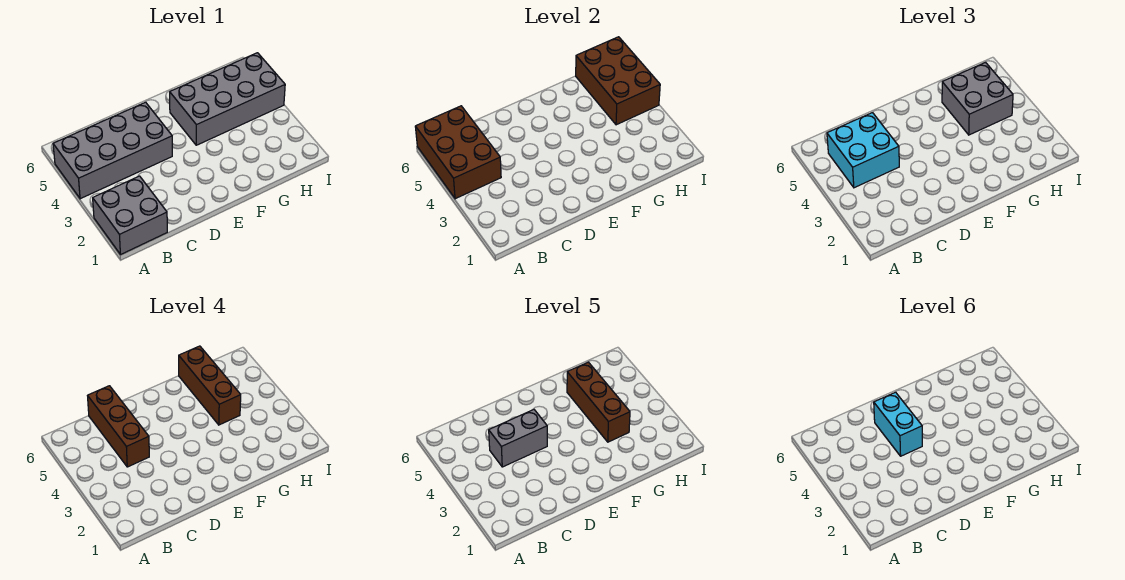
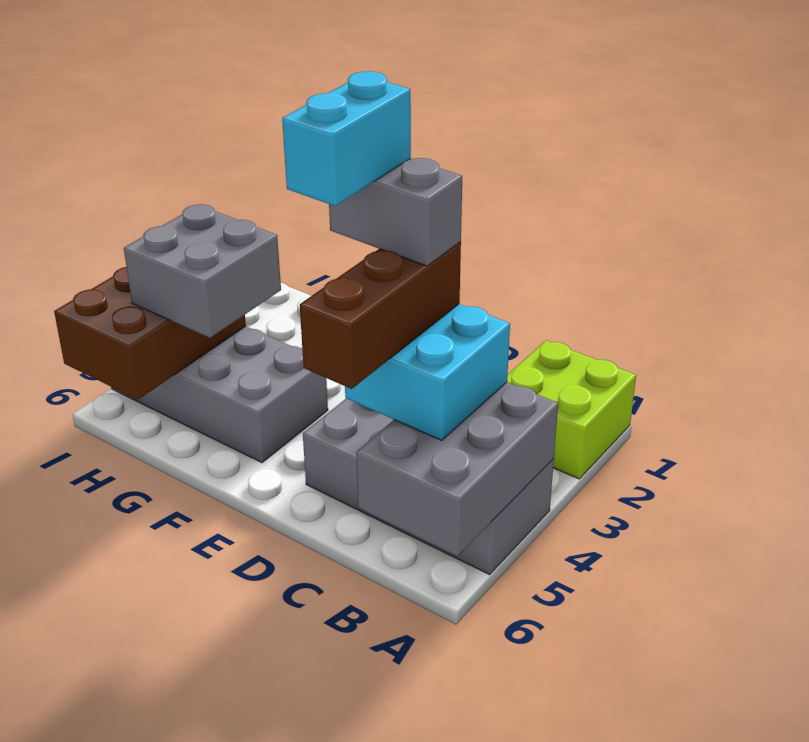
grey brick A1:B2 level 1 -> lime brick A1:B2 level 1
brown brick A4:B6 level 2 -> grey brick A4:B6 level 2
brown brick G3:G5 level 5 -> none
brown brick G4:G6 level 4 -> none

